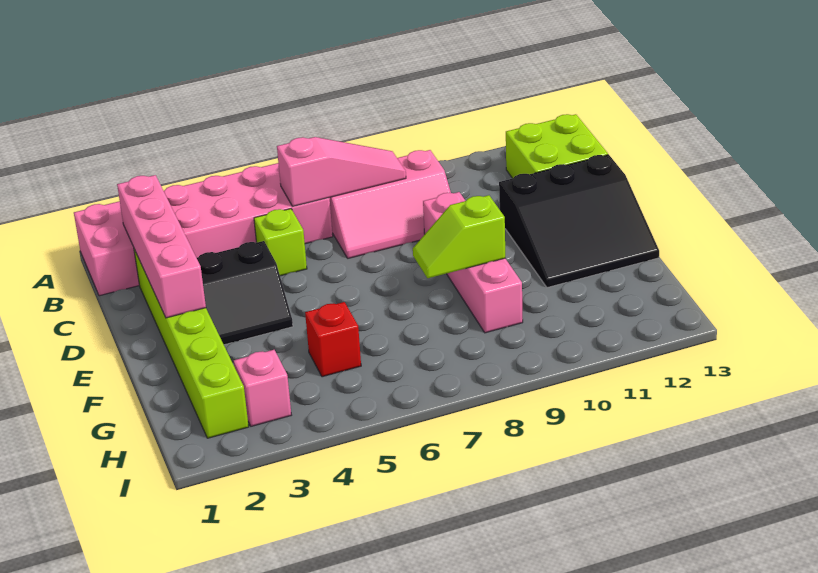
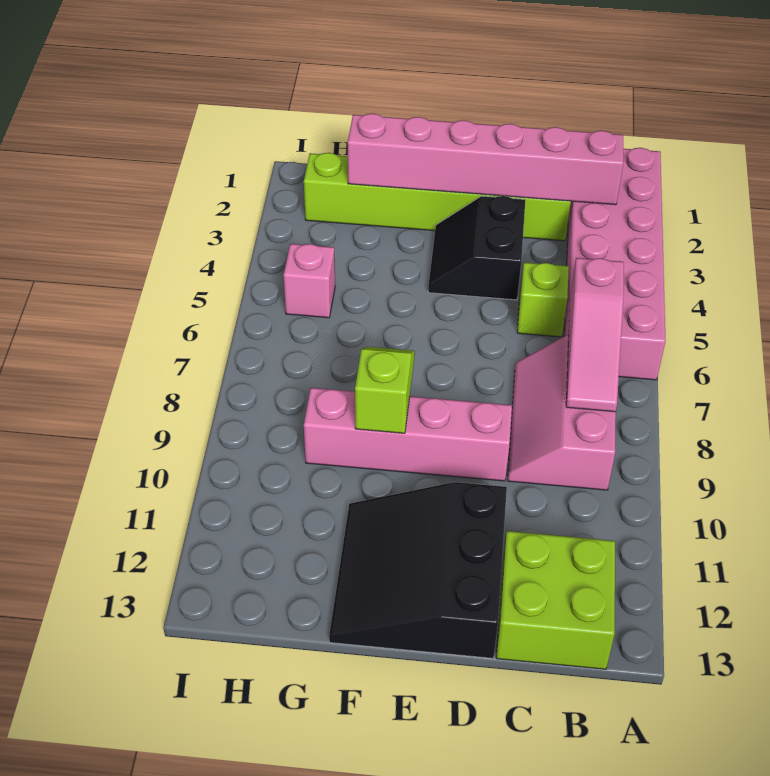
pink brick B2:E2 level 2 -> pink brick B2:G2 level 2
red brick G5 level 1 -> none
pink brick H3 level 1 -> pink brick H5 level 1

